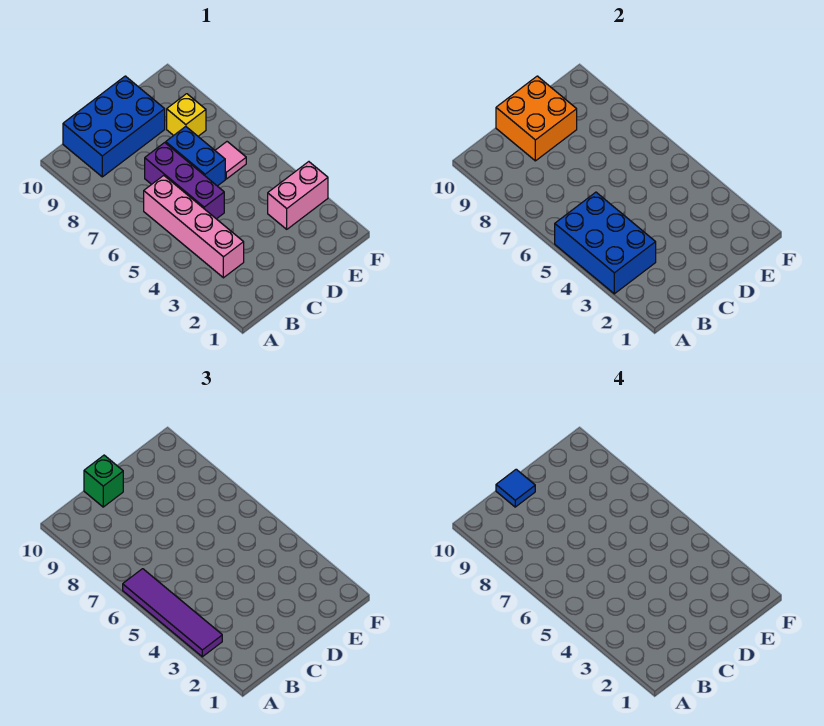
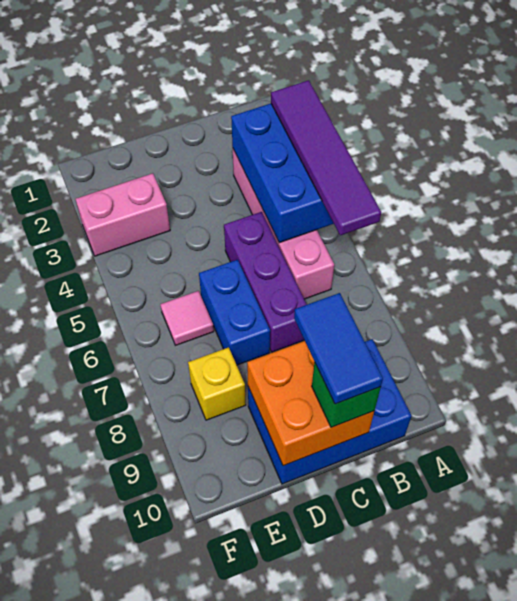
blue tile C10 level 4 -> blue tile C9:C10 level 4

